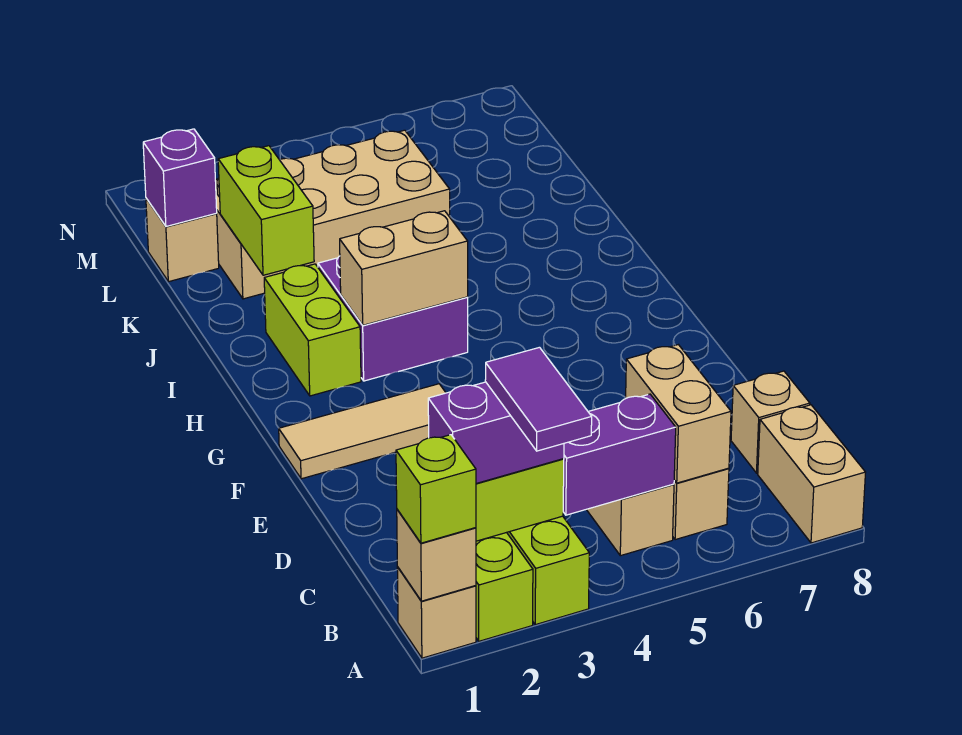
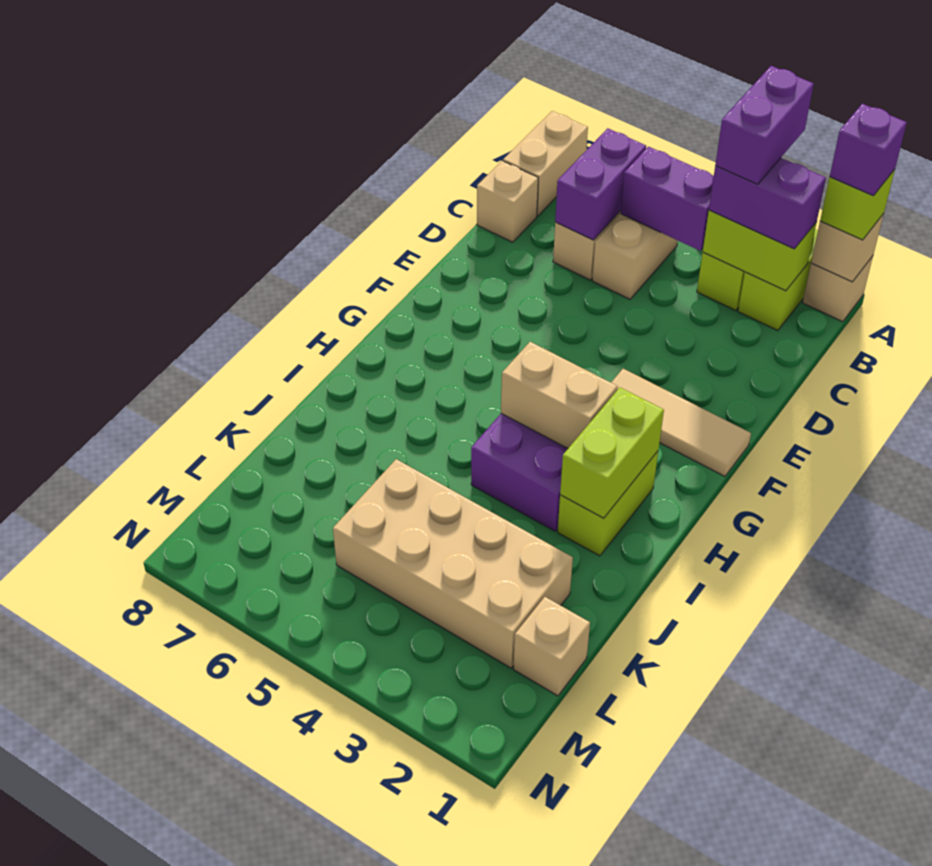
purple tile A3:B3 level 4 -> purple brick A3:B3 level 4
tan brick B6:C6 level 2 -> purple brick B6:C6 level 2
lime brick J2:K2 level 2 -> lime brick H2:I2 level 2
purple brick L1 level 2 -> purple brick A1 level 4

